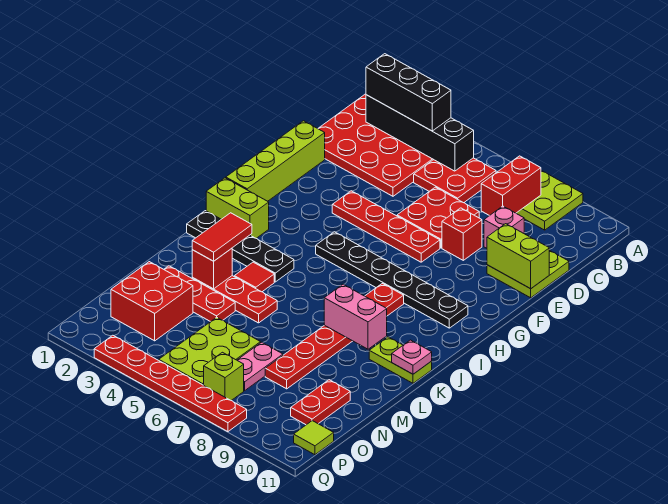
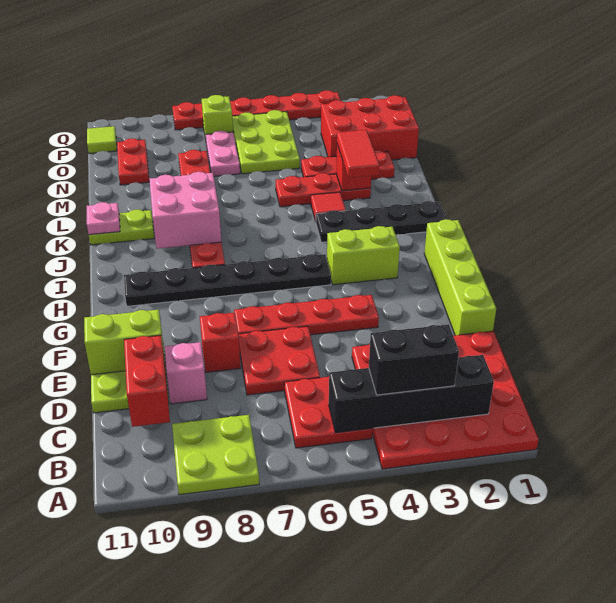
black brick B2:B4 level 3 -> black brick B3:B4 level 3
red brick B8:C8 level 2 -> red brick C10:D10 level 2
lime brick I1:I2 level 1 -> lime brick H3:H4 level 1
pink brick K8:K9 level 2 -> pink brick J8:K9 level 2
red brick N2:O3 level 1 -> red brick N1:O3 level 1

